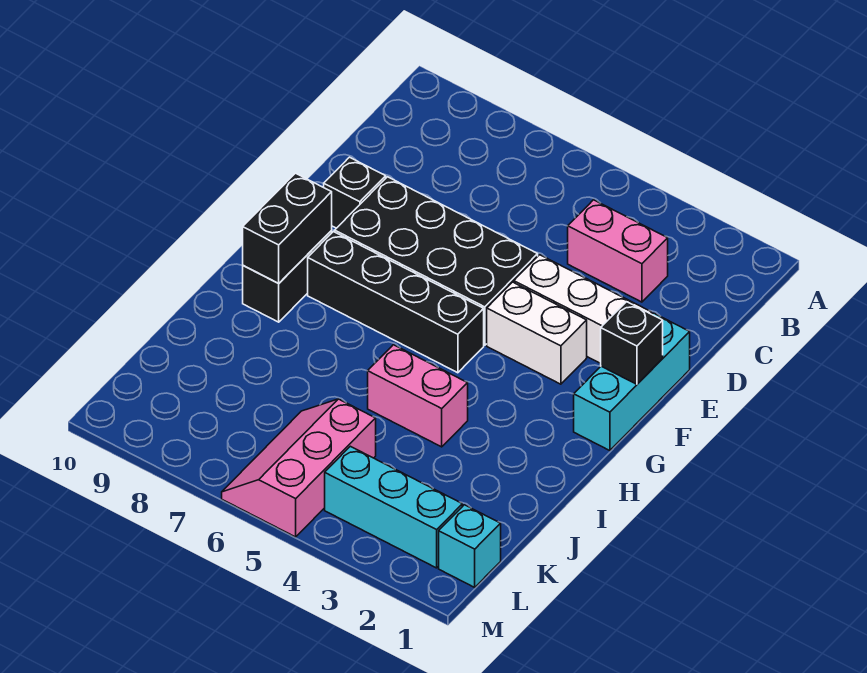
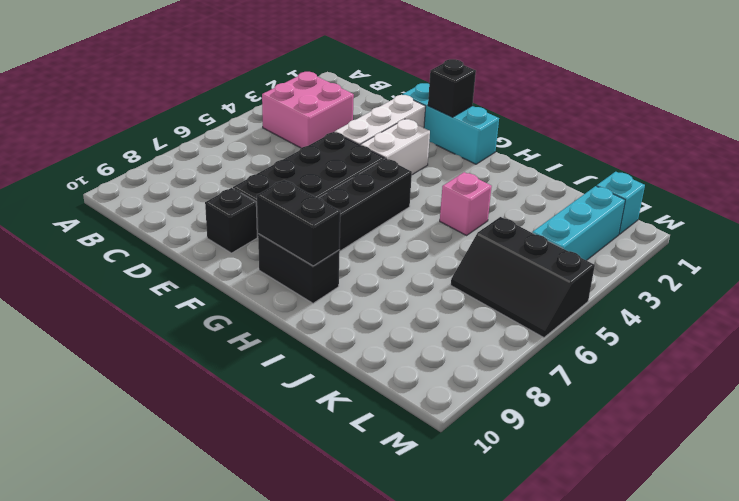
pink brick C3:C4 level 1 -> pink brick B3:C4 level 1
pink brick I4:I5 level 1 -> pink brick I4 level 1
pink slope K5:M6 level 1 top 5 -> black slope K5:M6 level 1 top 5

